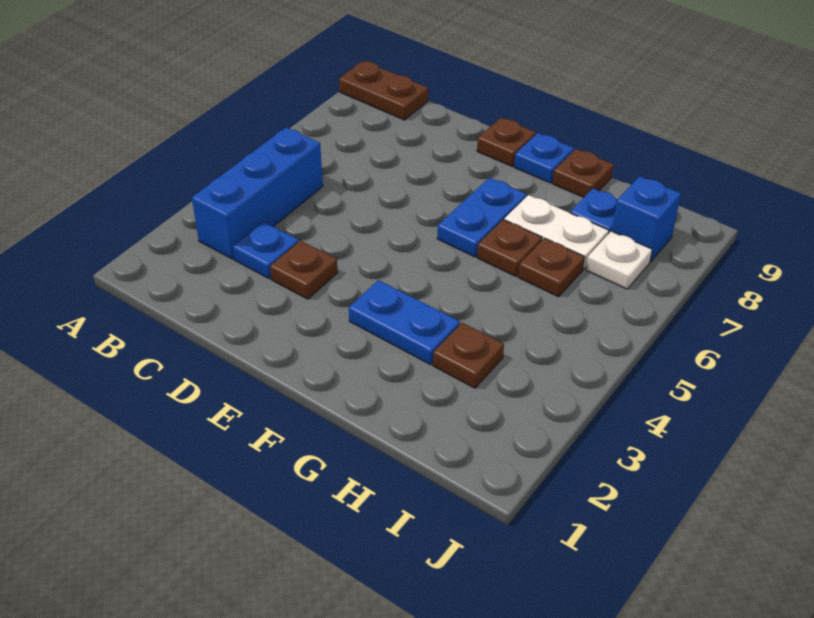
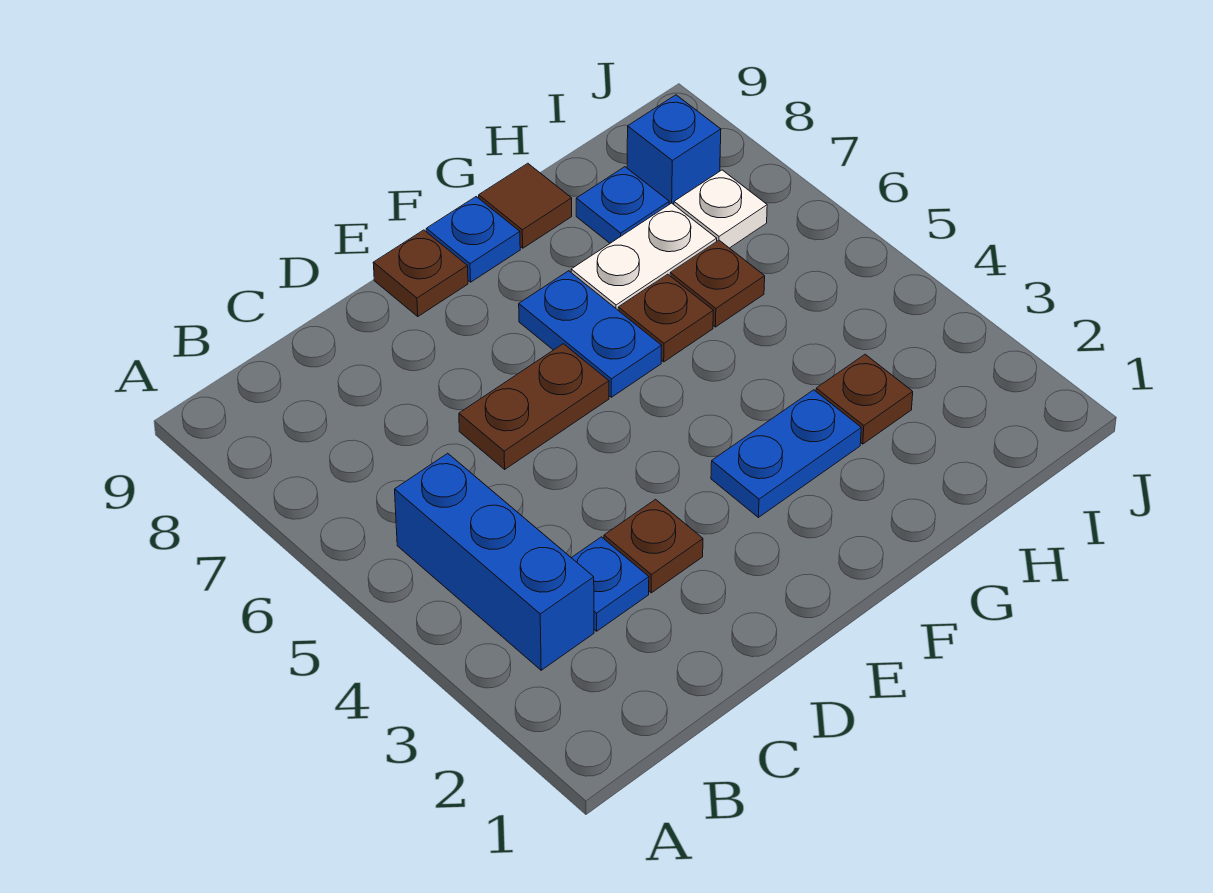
brown plate A9:B9 level 1 -> brown plate D6:E6 level 1
brown plate G9 level 1 -> brown tile G9 level 1

